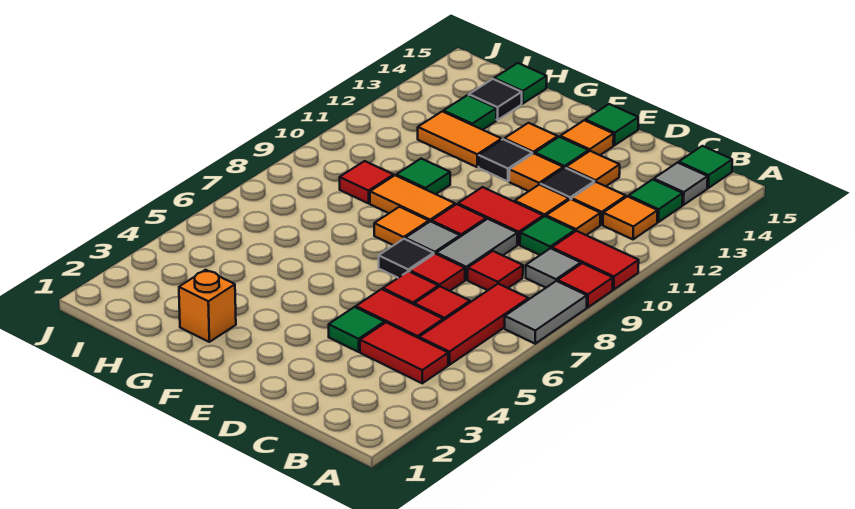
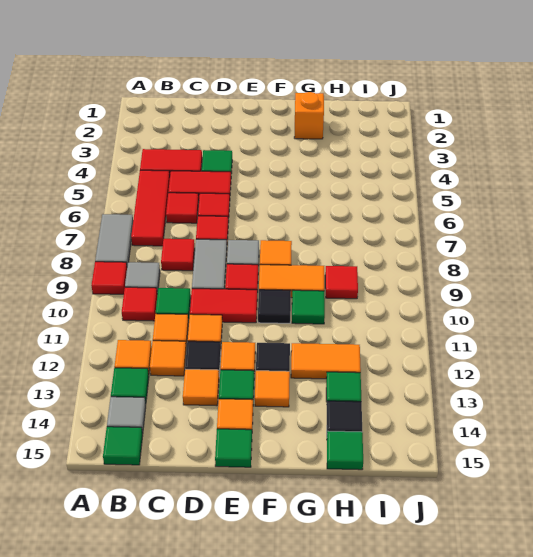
red tile A10:B10 level 1 -> red tile B10 level 1
black tile E7 level 1 -> black tile F10 level 1

